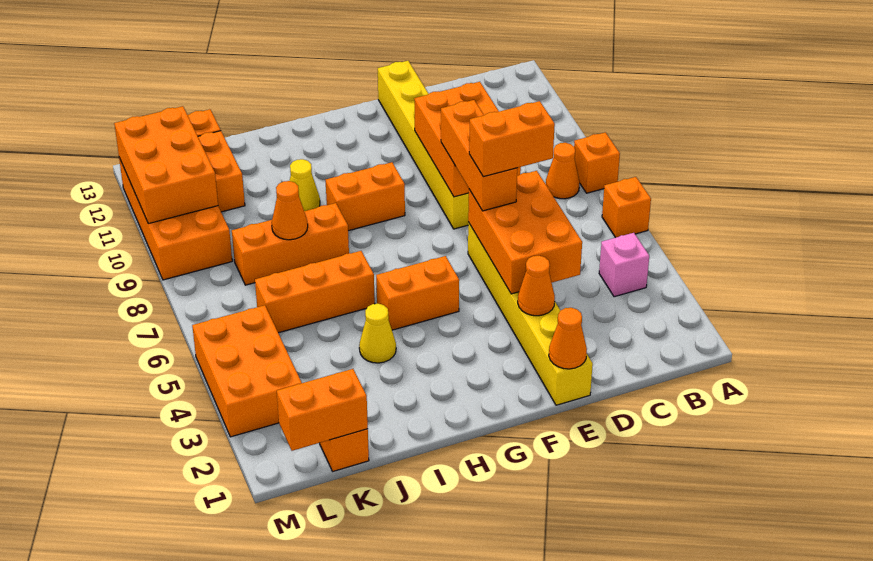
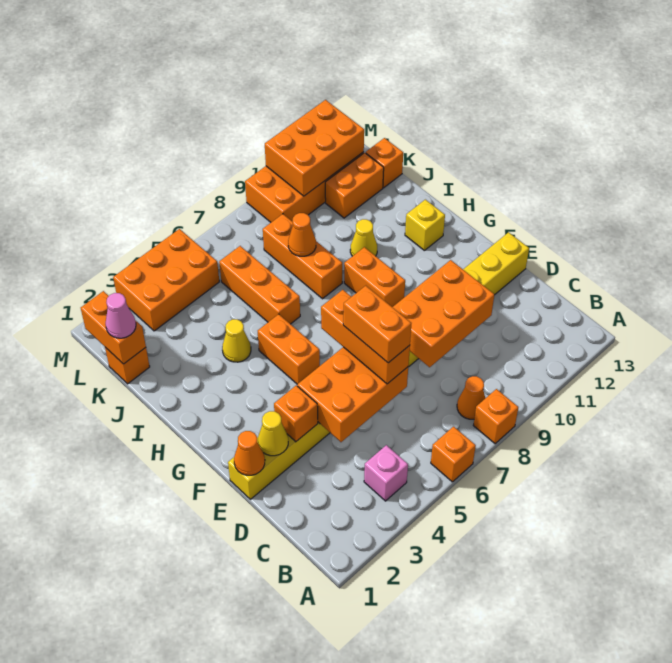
none -> yellow cone E2 level 2
orange cone E3 level 2 -> orange brick E3 level 2
orange brick E6:E8 level 3 -> orange brick D6:F6 level 3
none -> yellow brick H12 level 1
none -> pink cone K1 level 3

